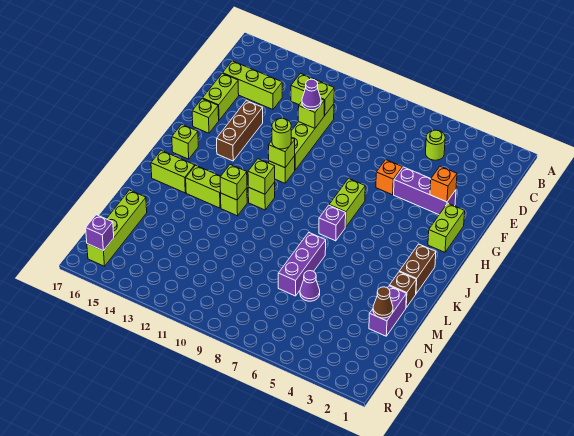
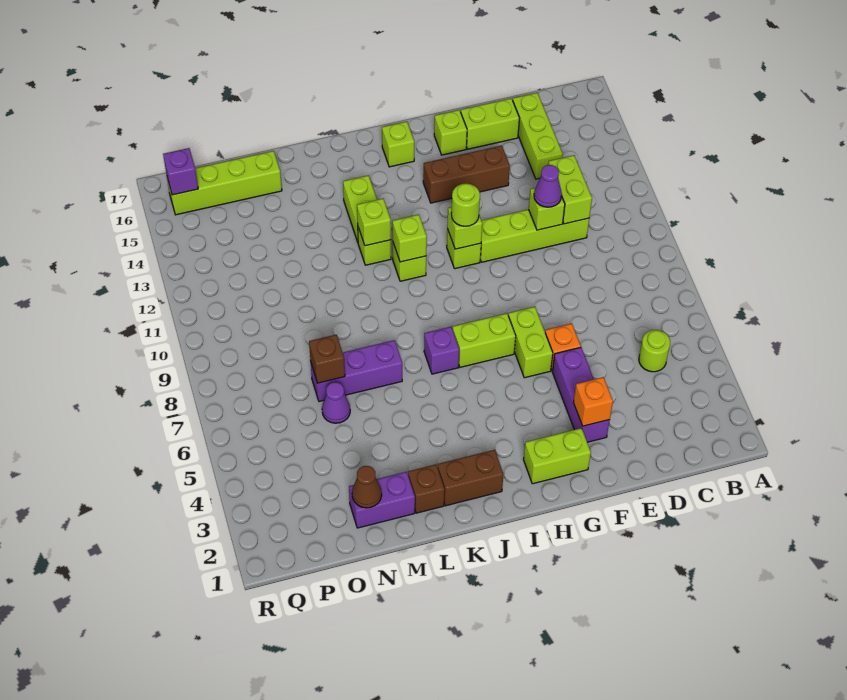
lime brick K15:K16 level 1 -> lime brick G6:G7 level 1
none -> brown brick N7 level 2

